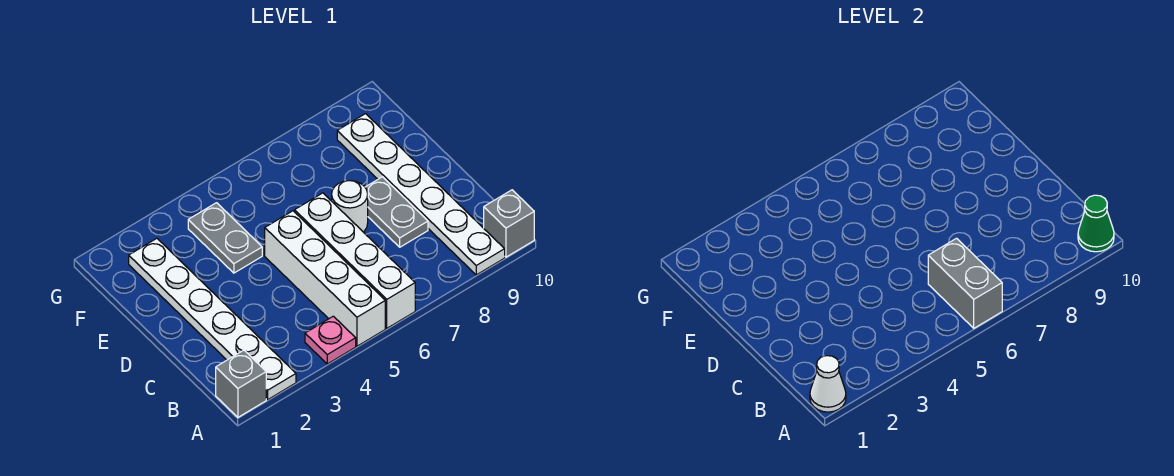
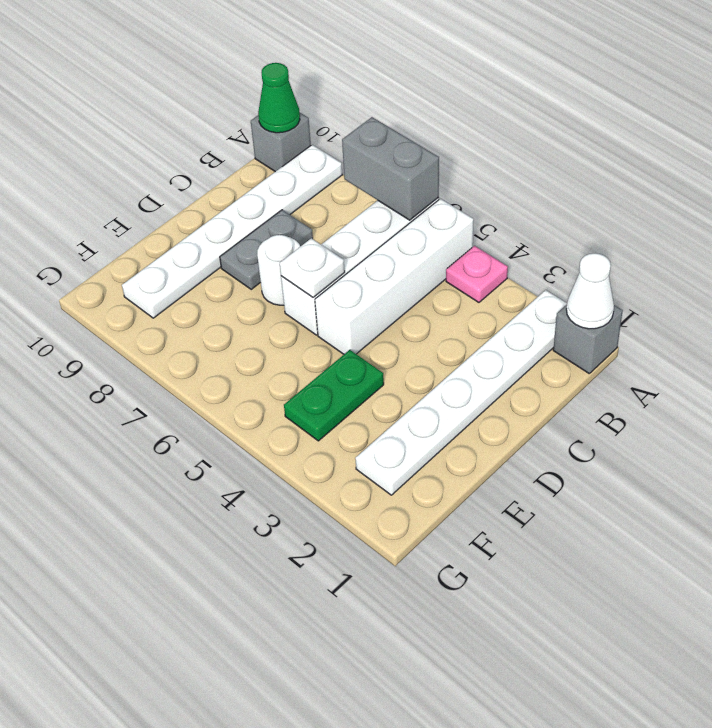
grey brick A6:B6 level 2 -> grey brick A6:A7 level 2
none -> white plate D6 level 2
grey plate E4:F4 level 1 -> green plate E4:F4 level 1

